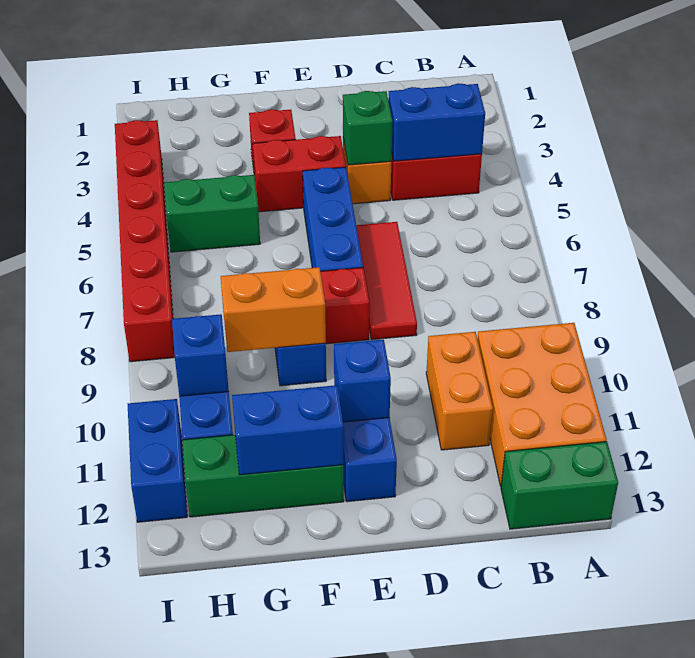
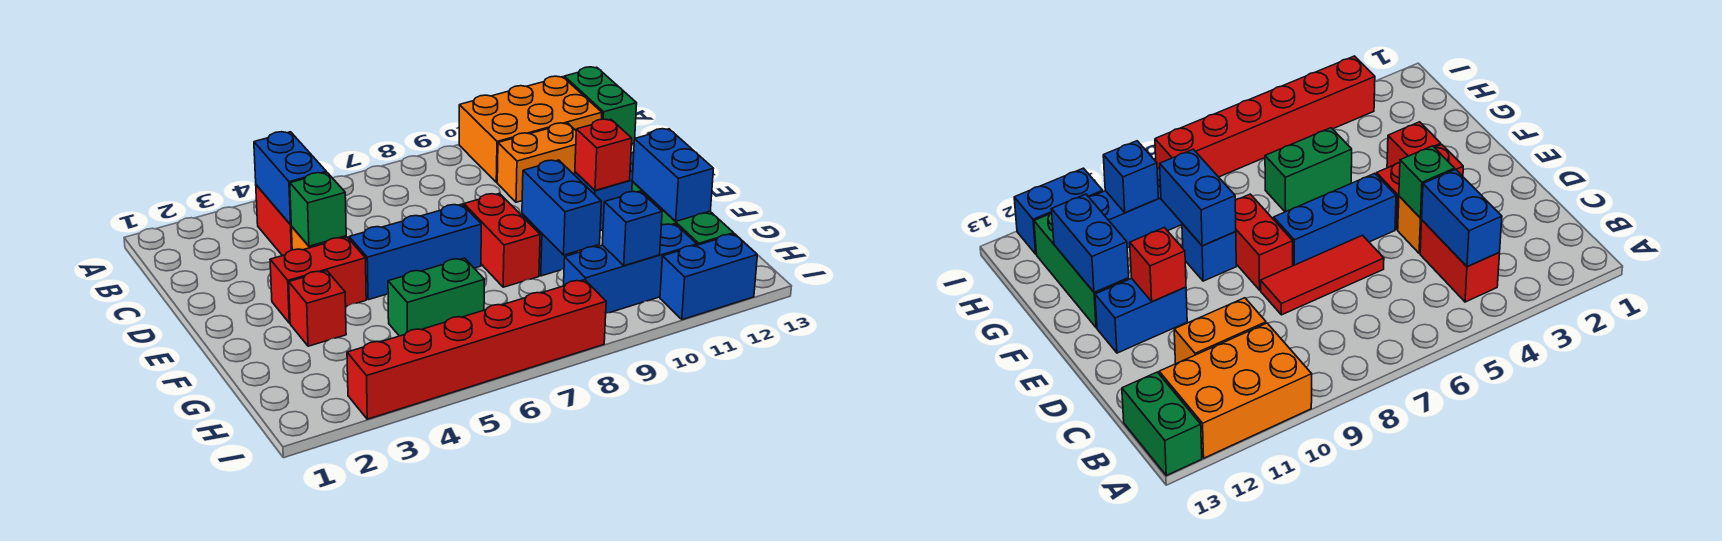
red brick E4:F4 level 1 -> red brick E3:E4 level 1
blue brick E11 level 2 -> red brick E11 level 2
orange brick F9:G9 level 2 -> blue brick F9:G9 level 2
green brick G5:H5 level 1 -> green brick G5:G6 level 1

